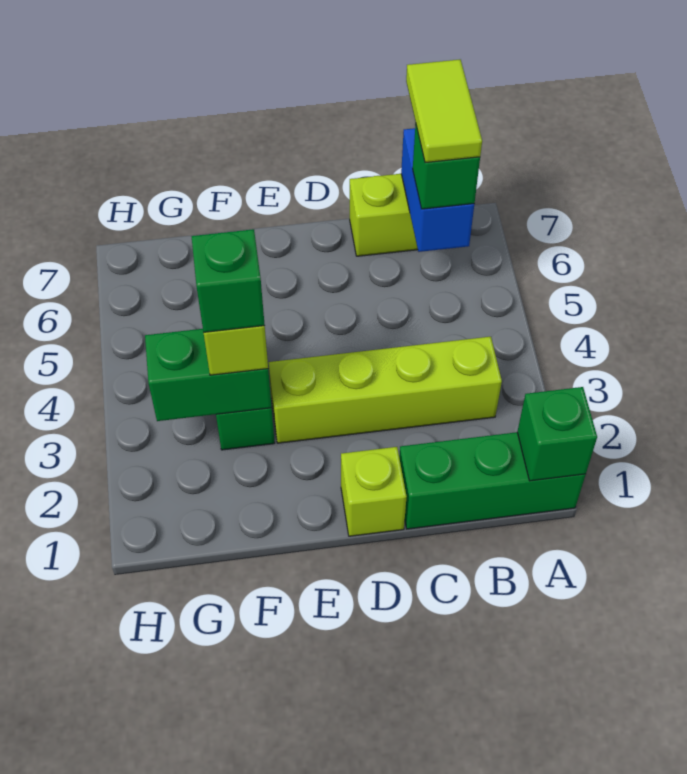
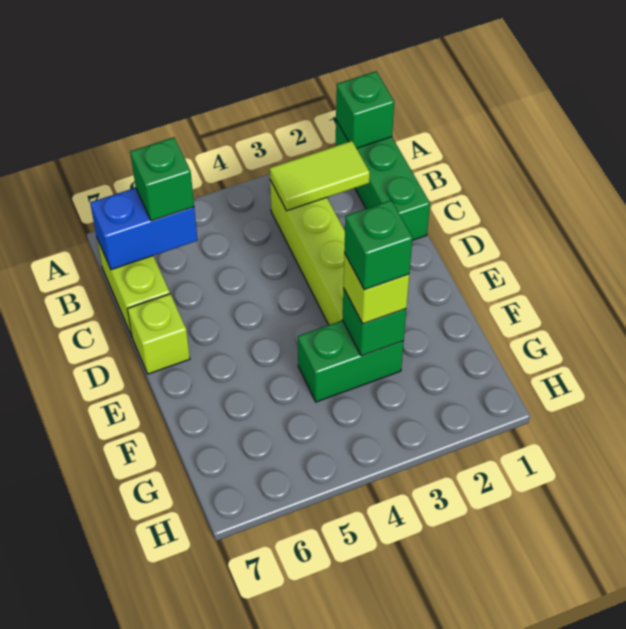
lime tile B6:B7 level 4 -> lime tile B2:B3 level 2
lime brick D1 level 1 -> lime brick D7 level 1
green brick F3:G3 level 2 -> green brick F3 level 2

